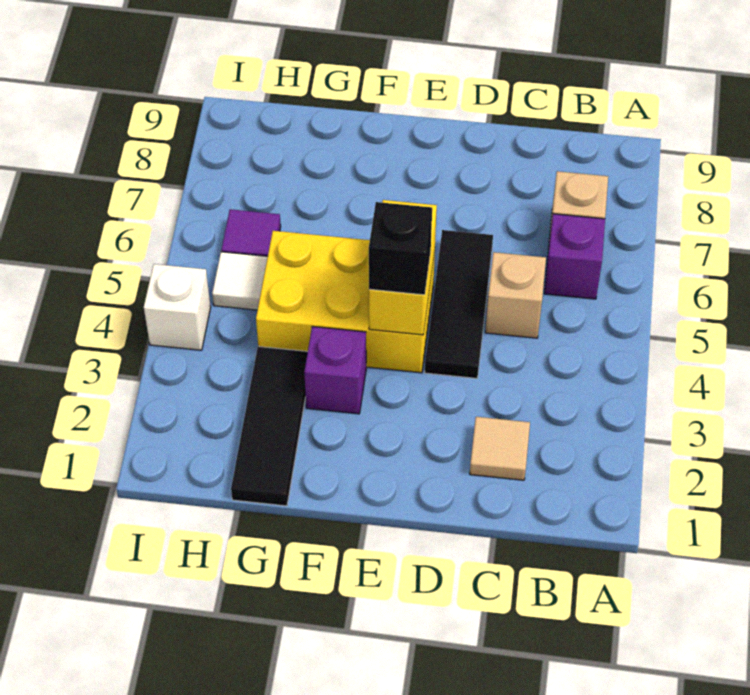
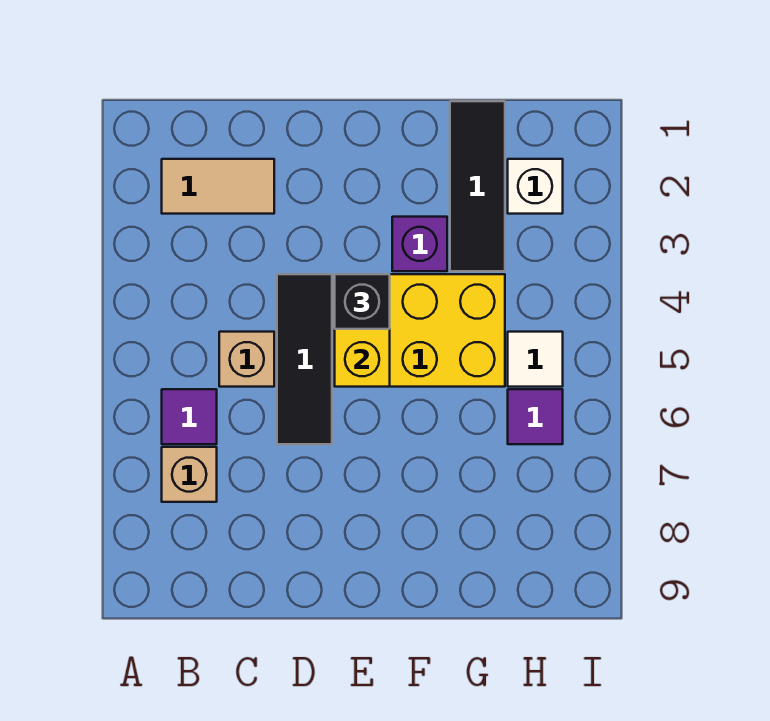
purple brick B6 level 1 -> purple tile B6 level 1
tan tile C2 level 1 -> tan tile B2:C2 level 1
white brick I4 level 1 -> white brick H2 level 1

